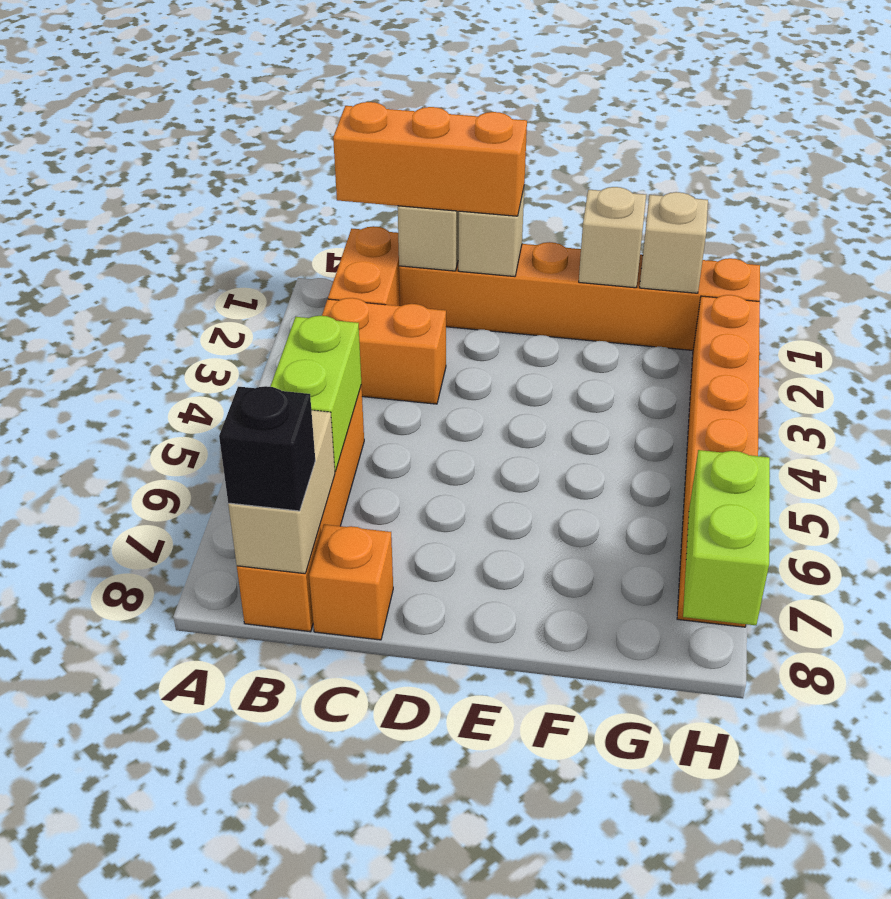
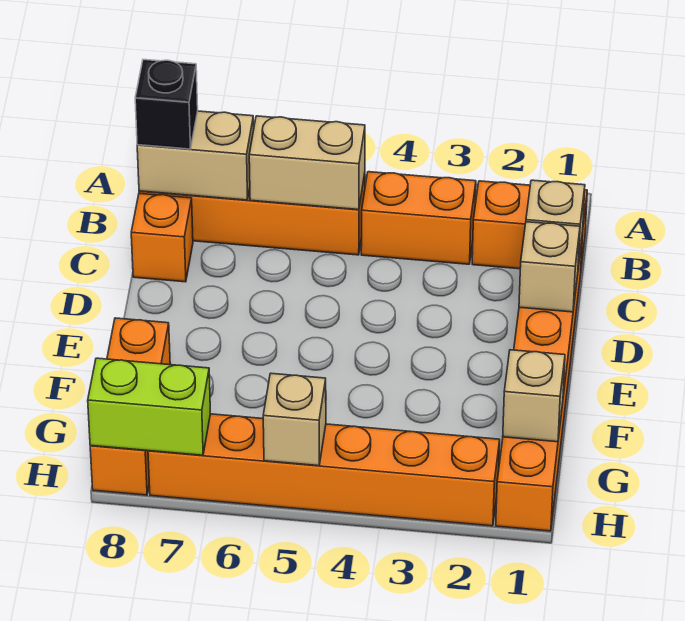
orange brick B1:D1 level 3 -> orange brick F8:H8 level 1
orange brick B3:C3 level 1 -> orange brick B3:B4 level 1
lime brick B5:B6 level 2 -> tan brick B5:B6 level 2
tan brick F1 level 2 -> tan brick H5 level 2

